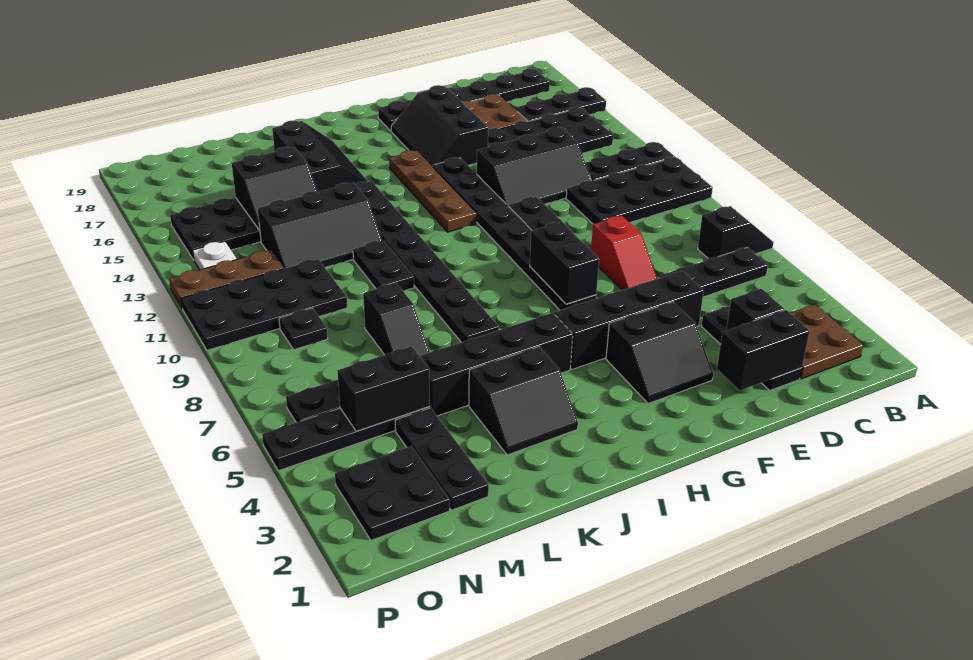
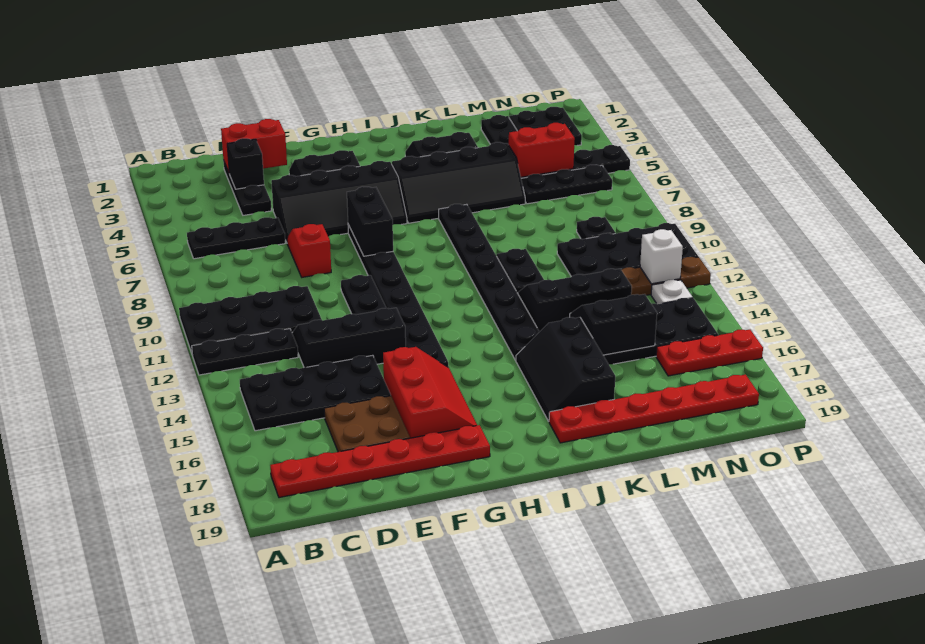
black slope A7:B7 level 1 top B -> none
black plate A16:C16 level 1 -> none
brown plate B2:C3 level 1 -> none
black plate B18:G18 level 1 -> red plate B18:G18 level 1
black brick D2:E2 level 2 -> red brick D2:E2 level 2
black slope F15:G17 level 1 top F -> red slope F15:G17 level 1 top F
brown plate H12:H15 level 1 -> none
none -> red plate J18:O18 level 1
black slope L7:L8 level 1 top 8 -> none
black brick M5:N5 level 2 -> red brick M5:N5 level 2
none -> red plate N16:P16 level 1
none -> white brick O12 level 2

